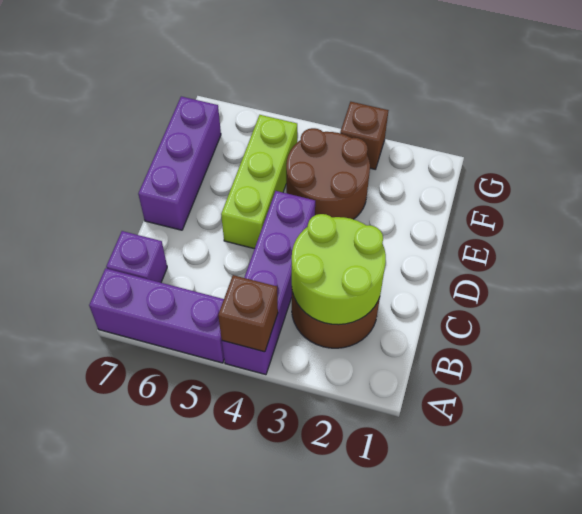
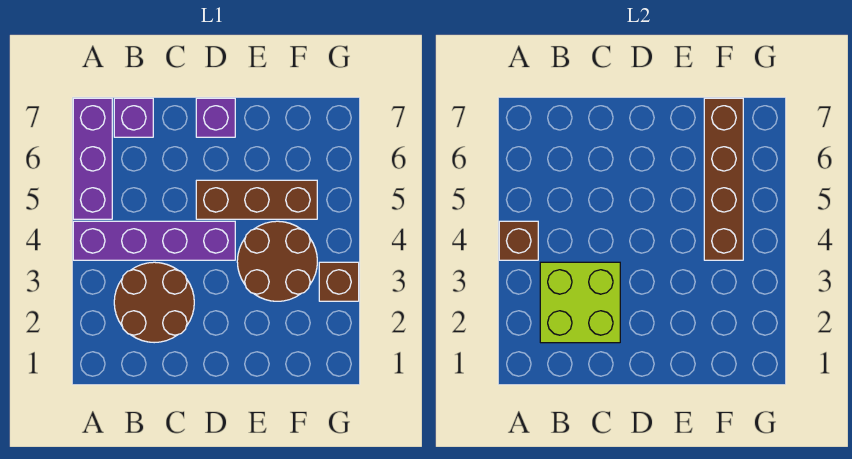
lime round brick B2:C3 level 2 -> lime brick B2:C3 level 2
lime brick D5:F5 level 1 -> brown brick D5:F5 level 1
purple brick D7:F7 level 1 -> purple brick D7 level 1
none -> brown brick F4:F7 level 2

